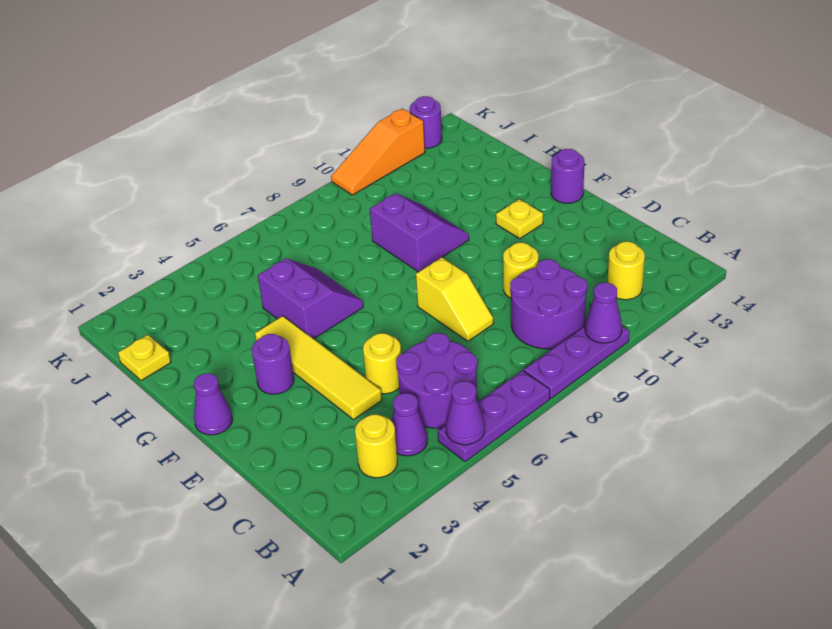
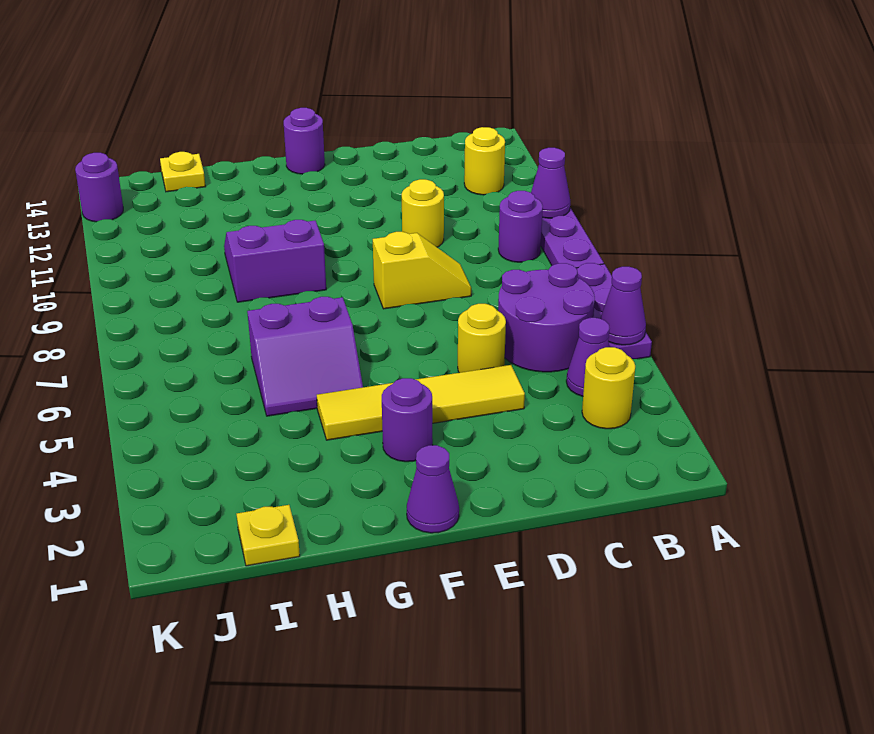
purple round brick B9:C10 level 1 -> purple round brick B9 level 1
yellow plate F12 level 1 -> yellow plate I14 level 1
purple slope G5:H6 level 1 top 5 -> purple slope G5:H6 level 1 top 6
orange slope K10:K12 level 1 top 12 -> none

